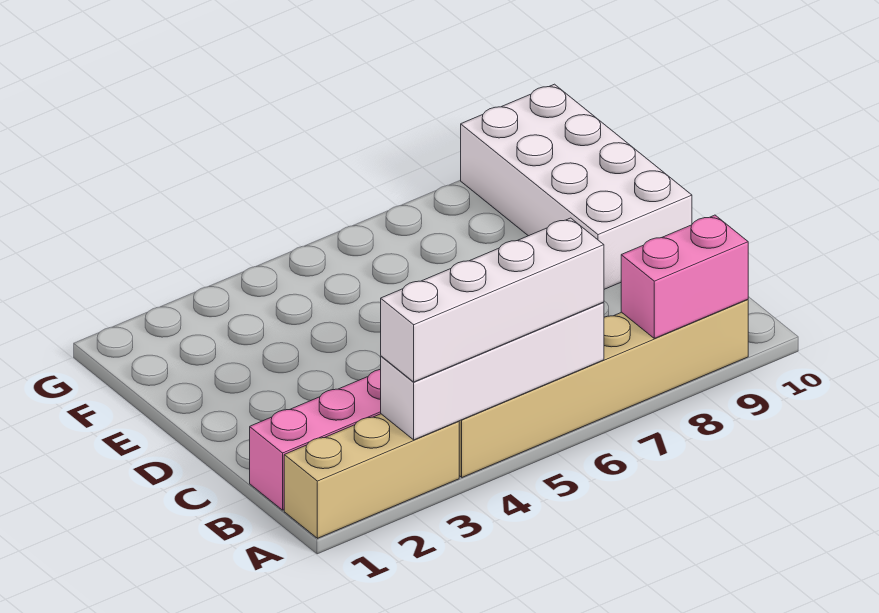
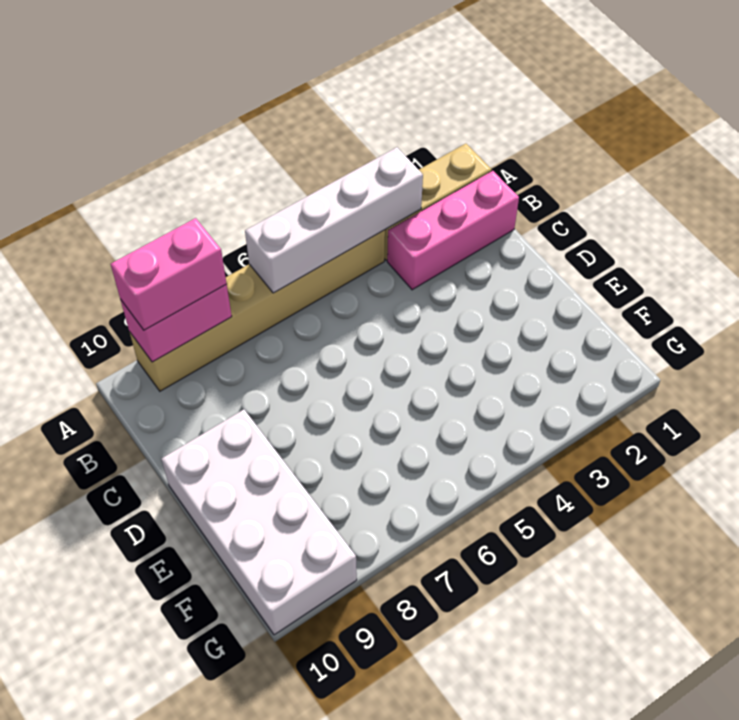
white brick A3:A6 level 3 -> none
none -> pink brick A8:A9 level 3

